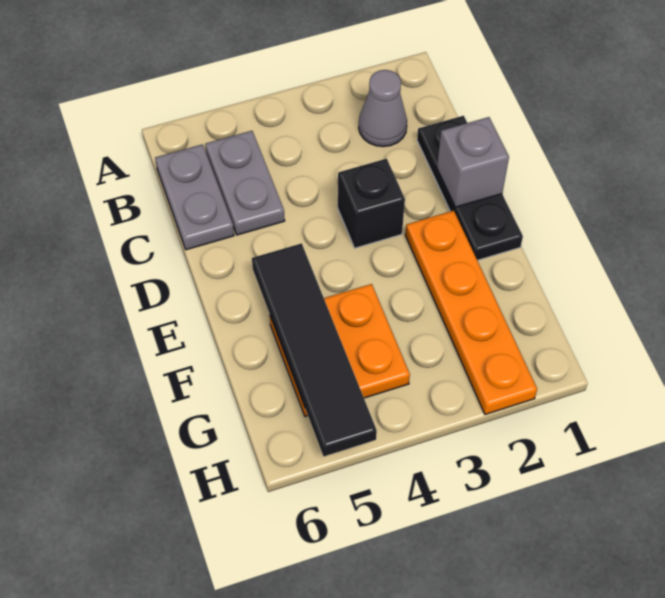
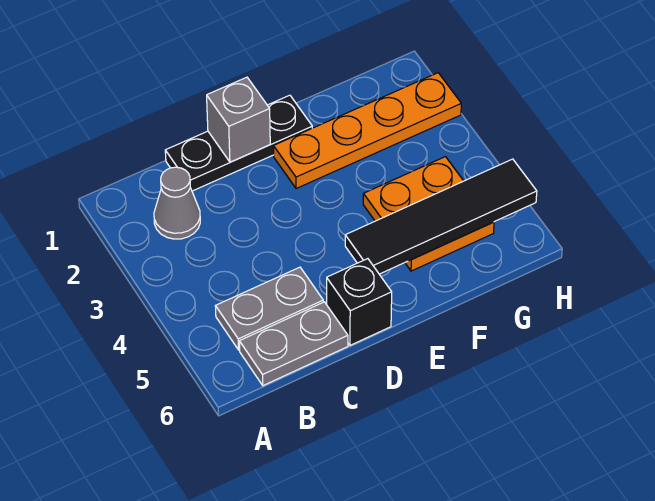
black brick D3 level 1 -> black brick D6 level 1

